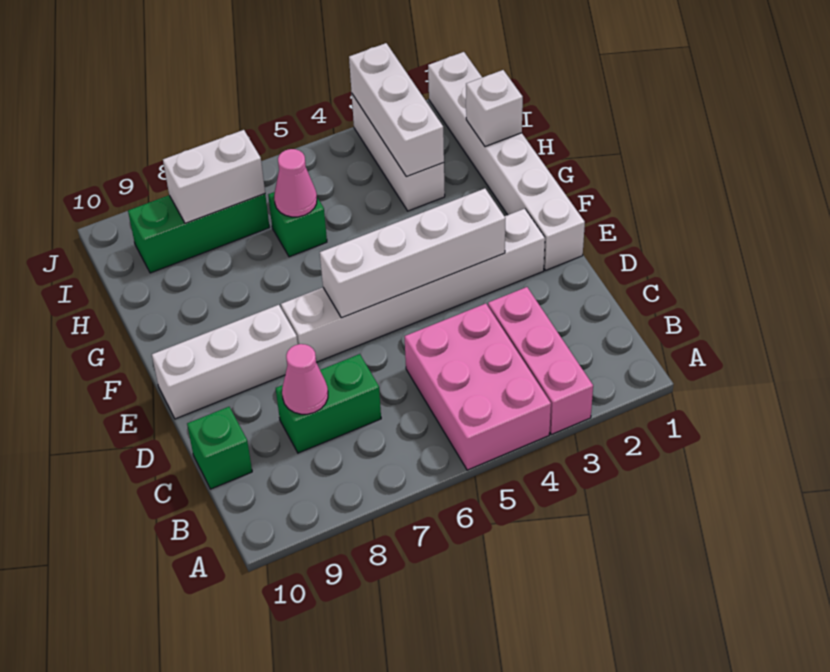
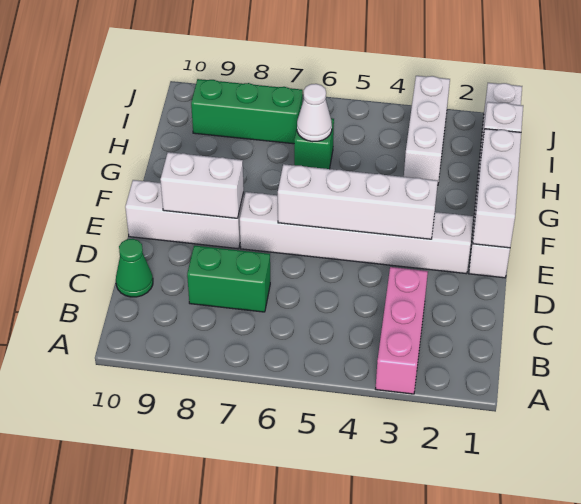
pink brick A4:C5 level 1 -> none
pink cone C8 level 2 -> none
green brick C10 level 1 -> green cone C10 level 1
white brick H3:J3 level 2 -> white brick E1:G1 level 2
pink cone H6 level 2 -> white cone H6 level 2
white brick I7:I8 level 2 -> white brick E8:E9 level 2

